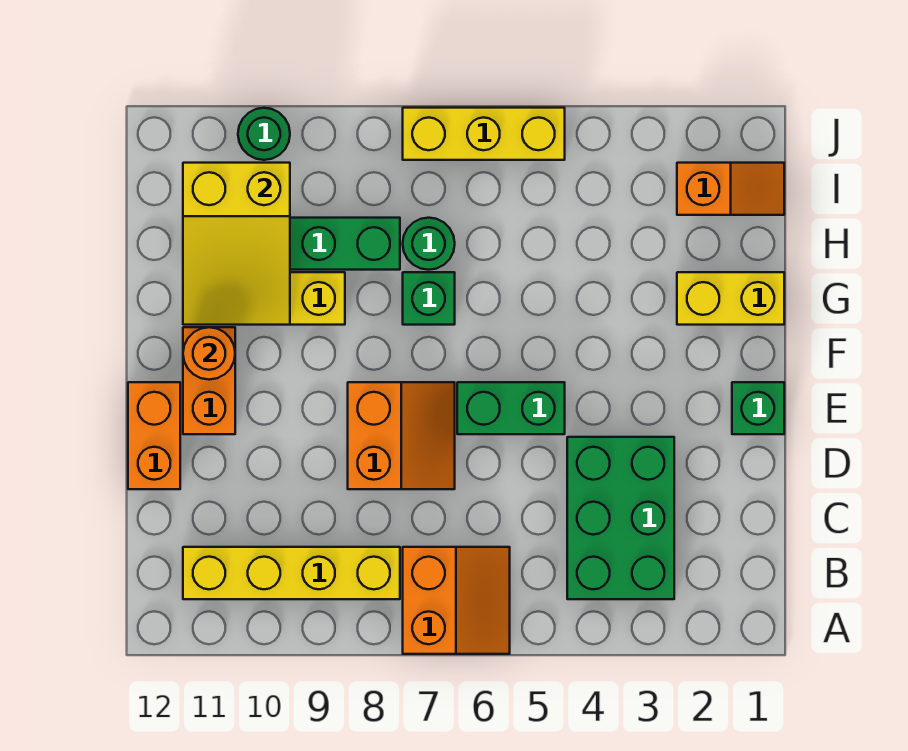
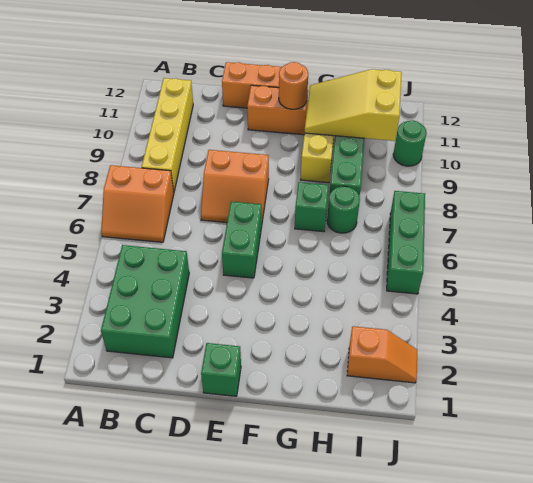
green brick B3:D4 level 1 -> green brick B2:C4 level 1
yellow brick G1:G2 level 1 -> none
orange slope I1:I2 level 1 top 2 -> orange slope I2:J2 level 1 top I
yellow brick J5:J7 level 1 -> green brick J5:J7 level 1

